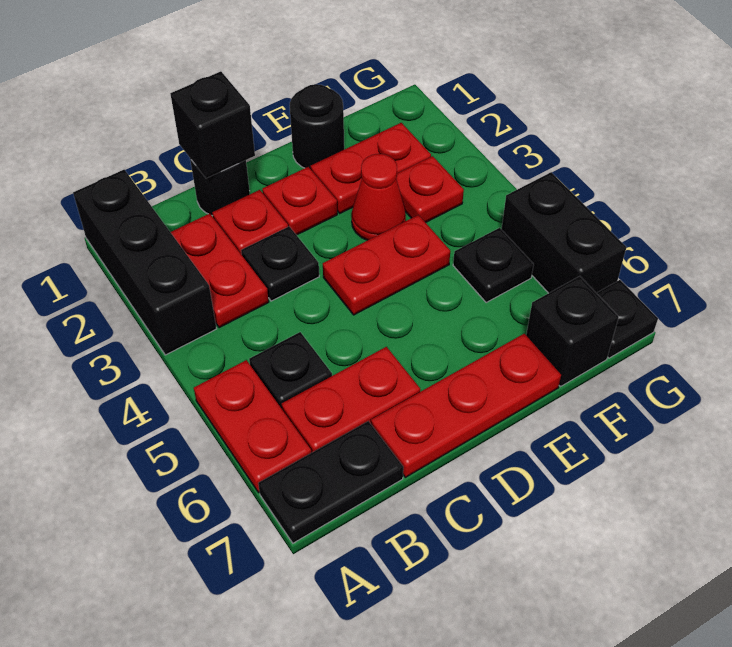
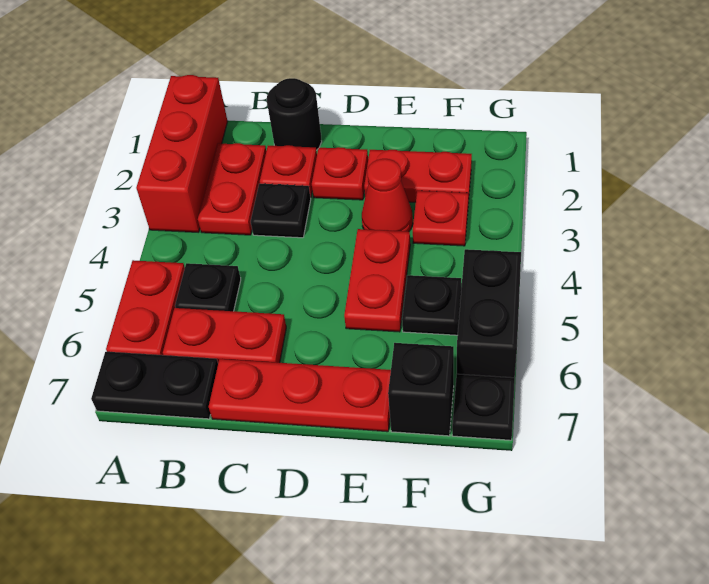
black brick A1:A3 level 1 -> red brick A1:A3 level 1
black brick C1 level 2 -> none
red plate D4:E4 level 1 -> red plate E4:E5 level 1
black round brick E1 level 1 -> none

